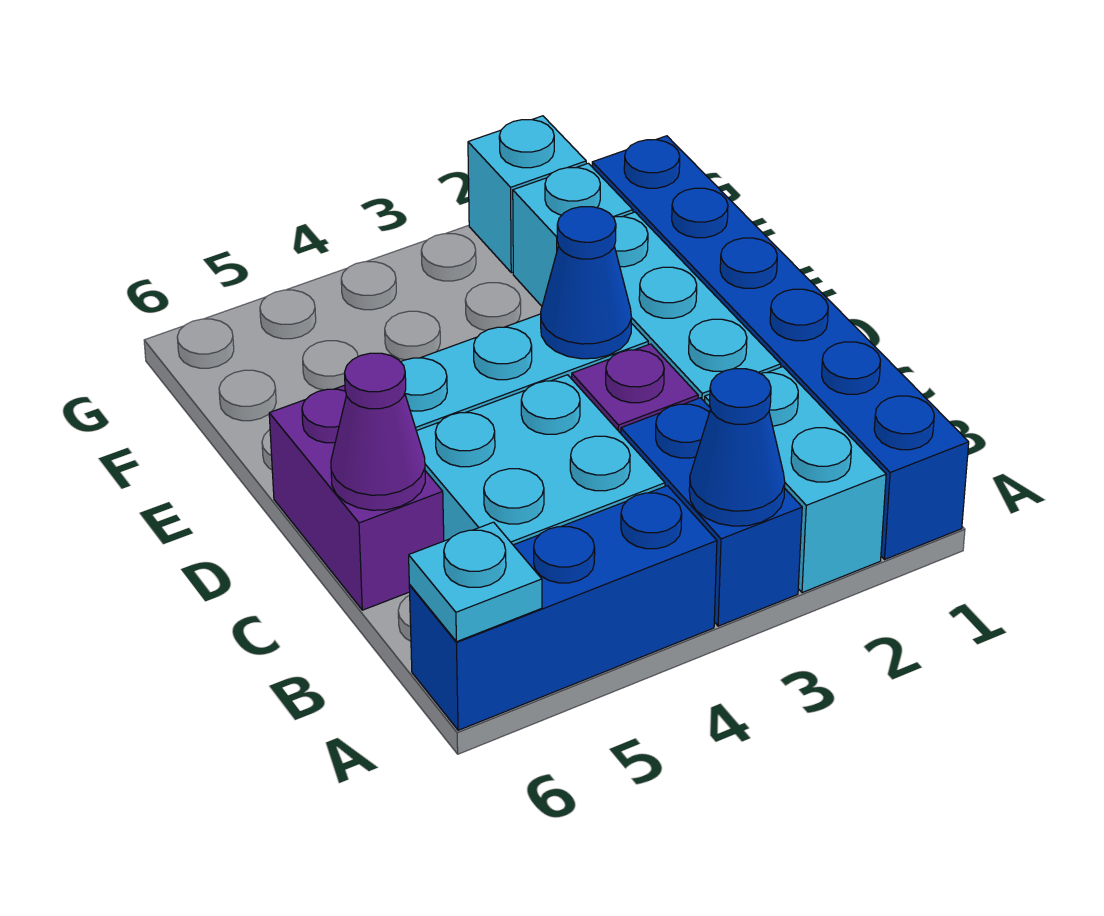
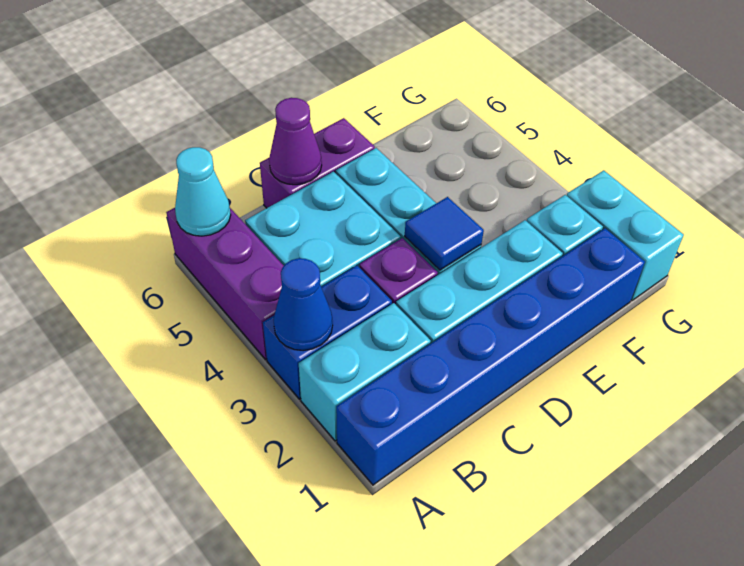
blue brick A4:A6 level 1 -> purple brick A4:A6 level 1
cyan plate A6 level 2 -> cyan cone A6 level 2
blue cone D3 level 2 -> blue tile D3 level 2
cyan brick G2 level 1 -> cyan brick G1:G2 level 1

